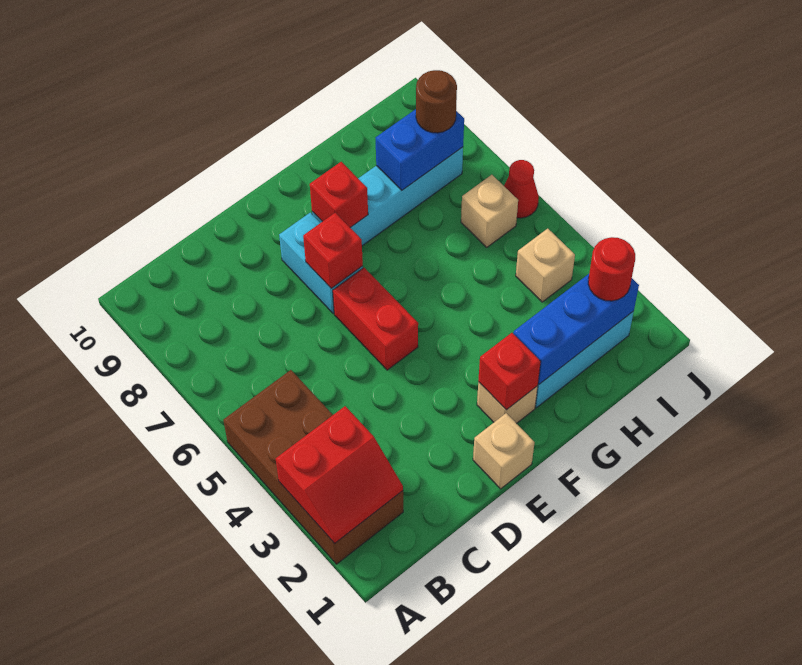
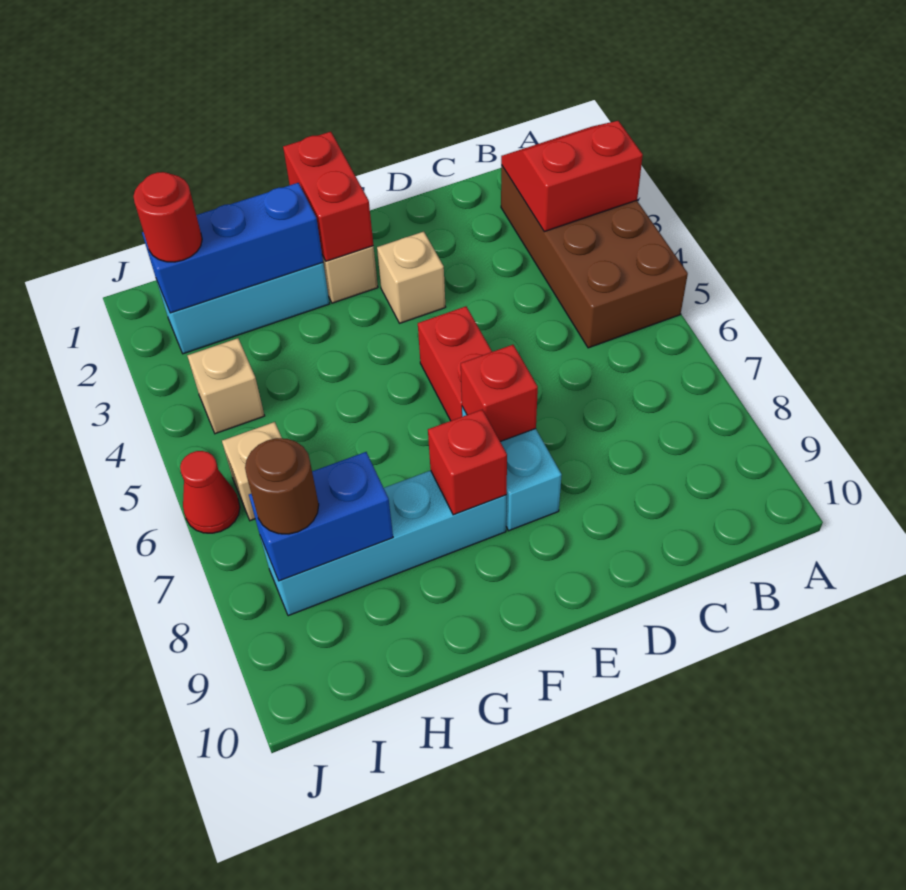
tan brick E1 level 1 -> tan brick E3 level 1
red brick F2 level 2 -> red brick F1:F2 level 2

